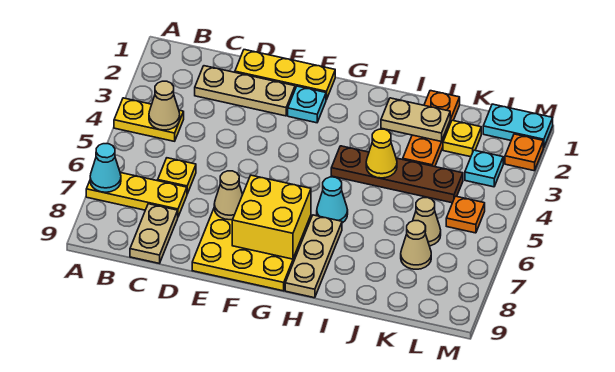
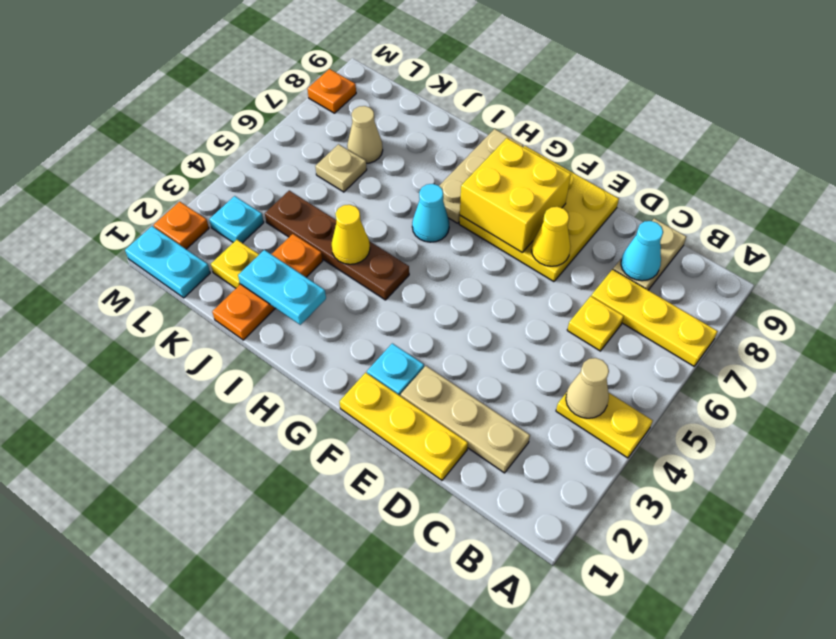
cyan cone A7 level 2 -> cyan cone C8 level 2
tan cone E7 level 2 -> yellow cone E7 level 2
tan plate I2:J2 level 2 -> cyan plate I2:J2 level 2
tan cone K6 level 1 -> tan plate K6 level 1
orange plate L5 level 1 -> orange plate M8 level 1

